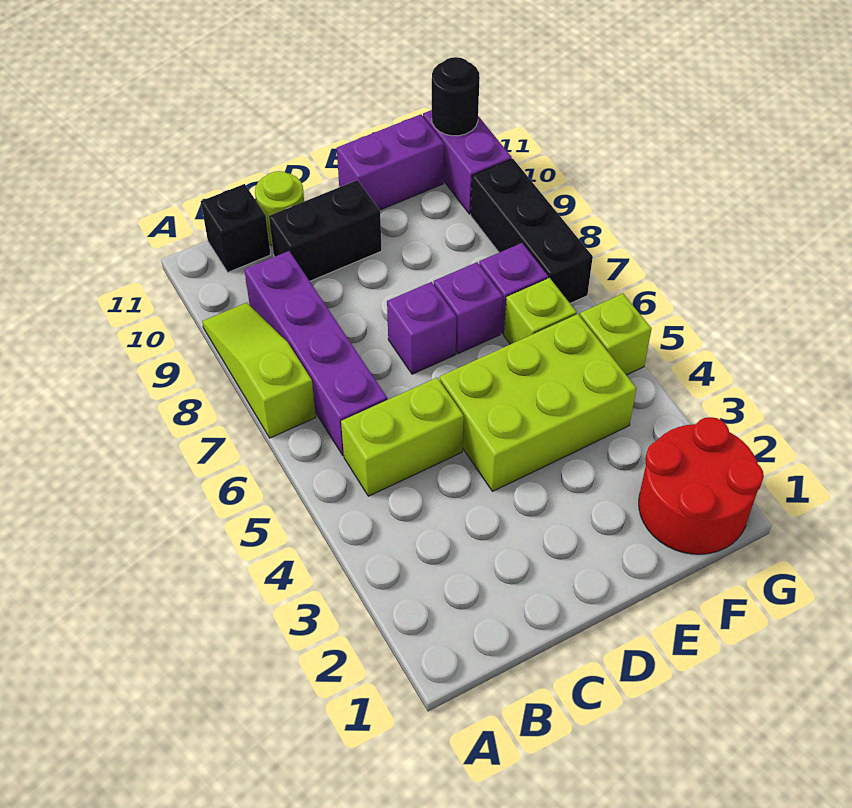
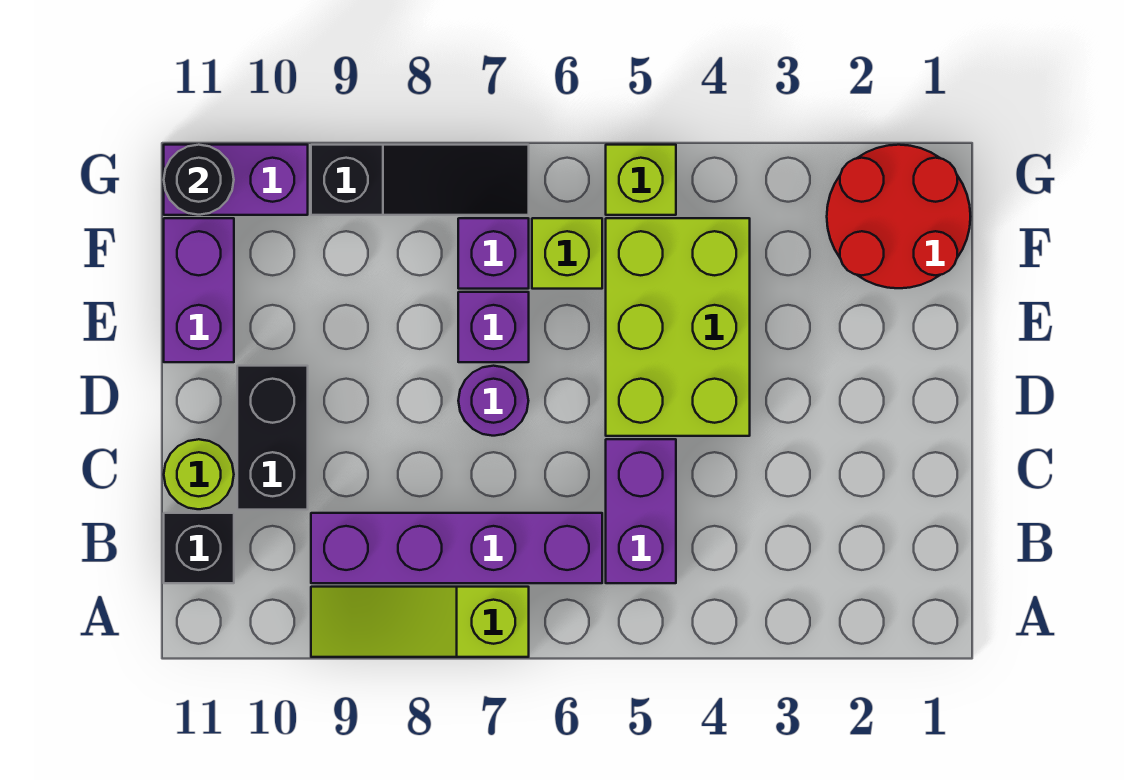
lime brick B5:C5 level 1 -> purple brick B5:C5 level 1
purple brick D7 level 1 -> purple round brick D7 level 1
black brick G7:G9 level 1 -> black slope G7:G9 level 1 top 9

